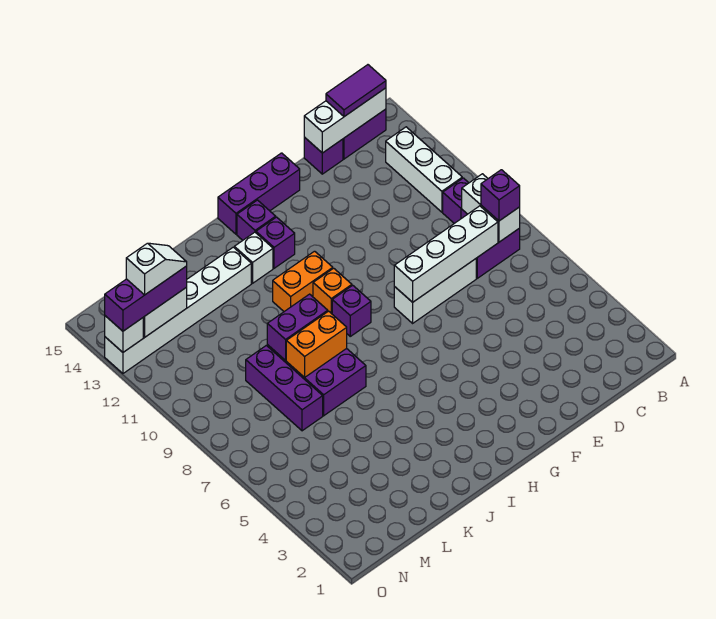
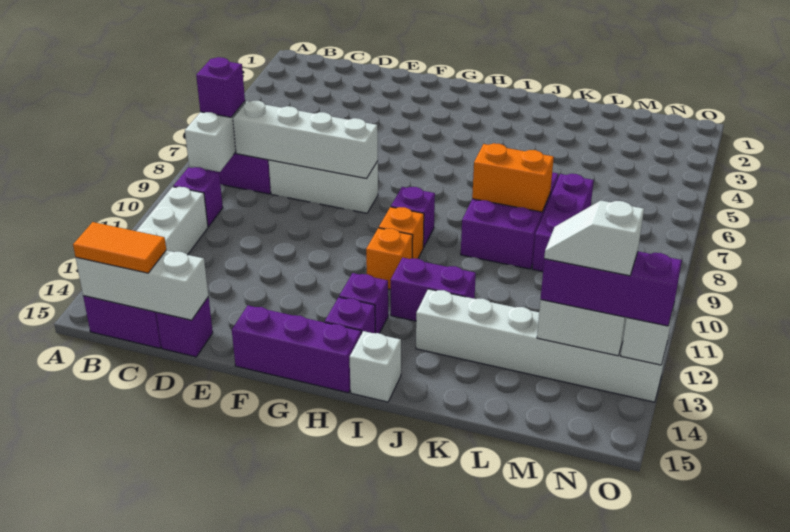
purple tile B15:C15 level 3 -> orange tile B15:C15 level 3
orange brick H11:I11 level 1 -> orange brick H11 level 1
white brick I13 level 1 -> white brick I15 level 1
purple brick J9:K9 level 2 -> purple brick I12:J12 level 1

